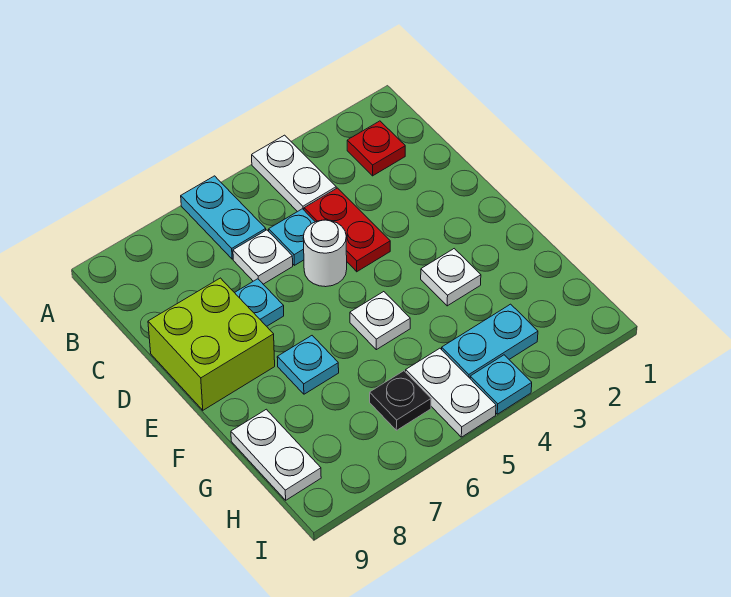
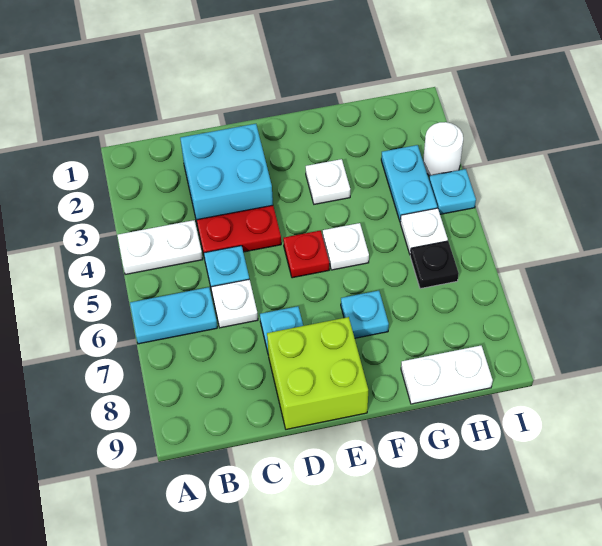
red plate B2 level 1 -> red plate E5 level 1
none -> cyan brick C2:D3 level 1
white round brick D5 level 1 -> white round brick I3 level 1
white plate H5:I5 level 1 -> white plate H5 level 1

